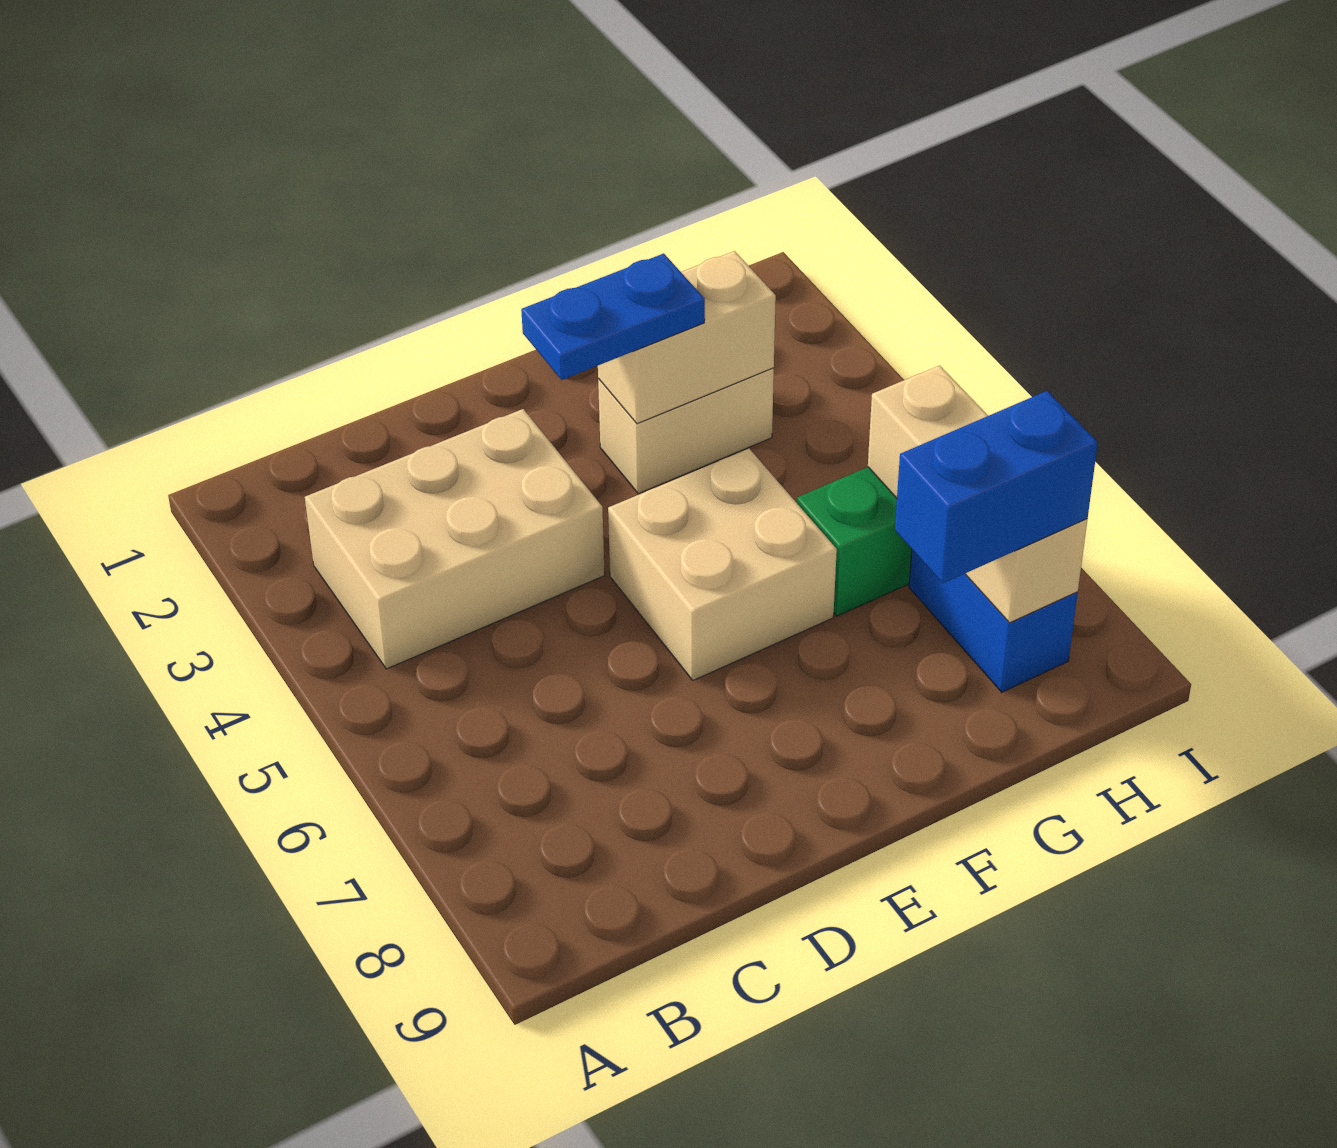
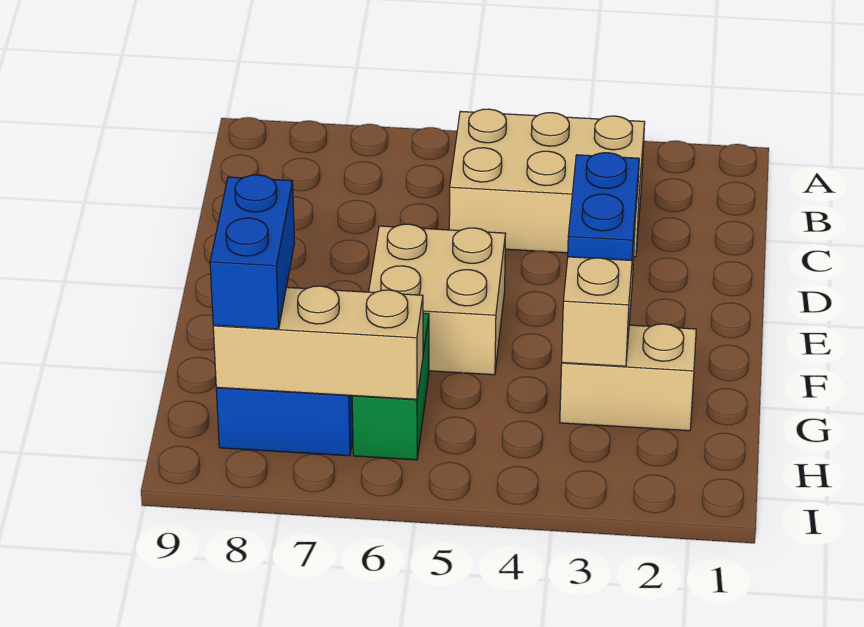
tan brick B3:D4 level 1 -> tan brick B3:C5 level 1
tan brick F3:G3 level 1 -> tan brick G2:G3 level 1

